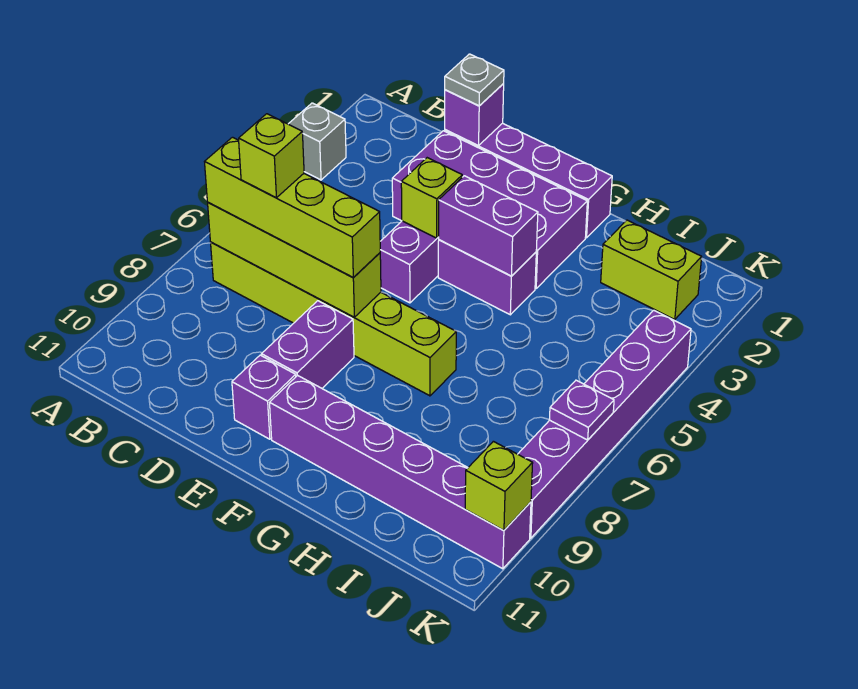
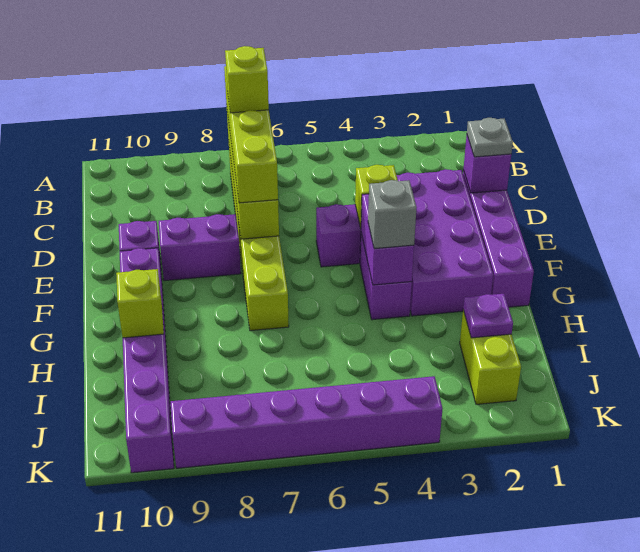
grey brick A3 level 1 -> grey brick G4 level 3
purple plate K7 level 2 -> purple plate I2 level 2
lime brick K10 level 2 -> lime brick H10 level 2

